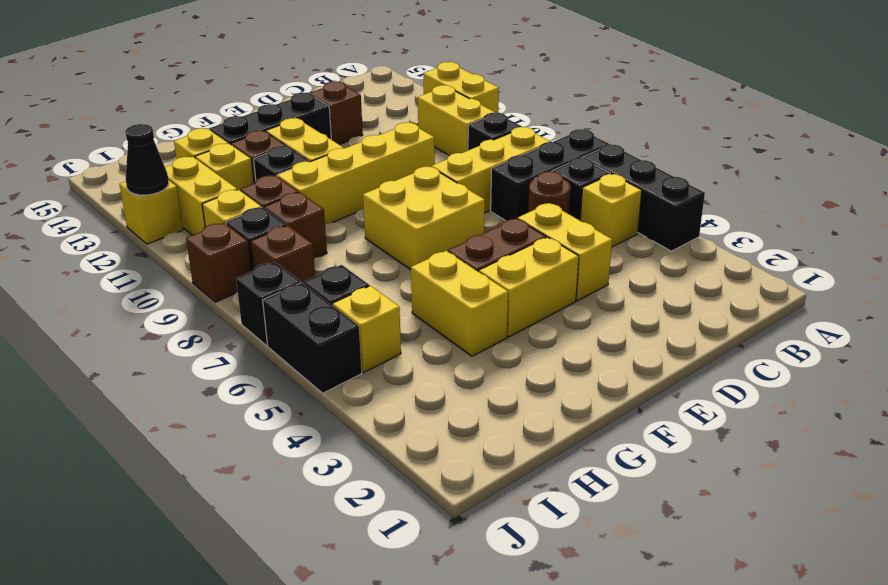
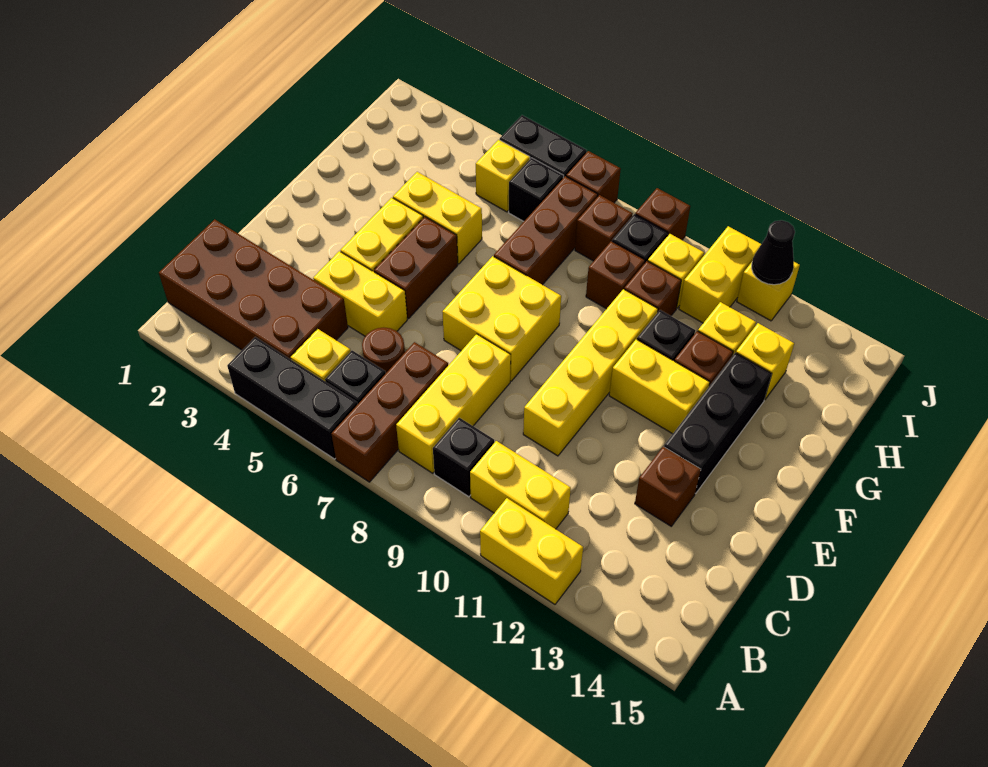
black brick A7:C7 level 1 -> brown brick A7:C7 level 1
none -> brown brick B1:C4 level 1
none -> brown brick G7:I7 level 1
yellow brick I11:I12 level 1 -> yellow brick I11:J11 level 1
black brick J7 level 1 -> brown brick J7 level 1

